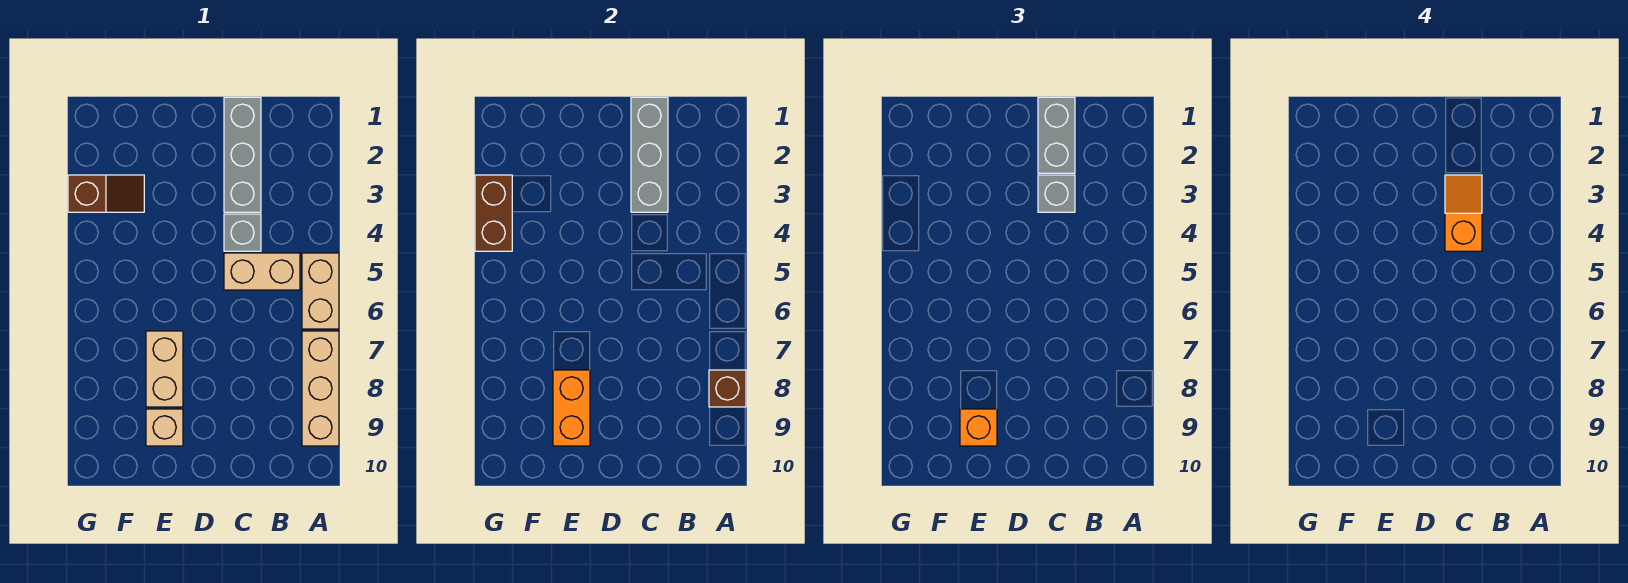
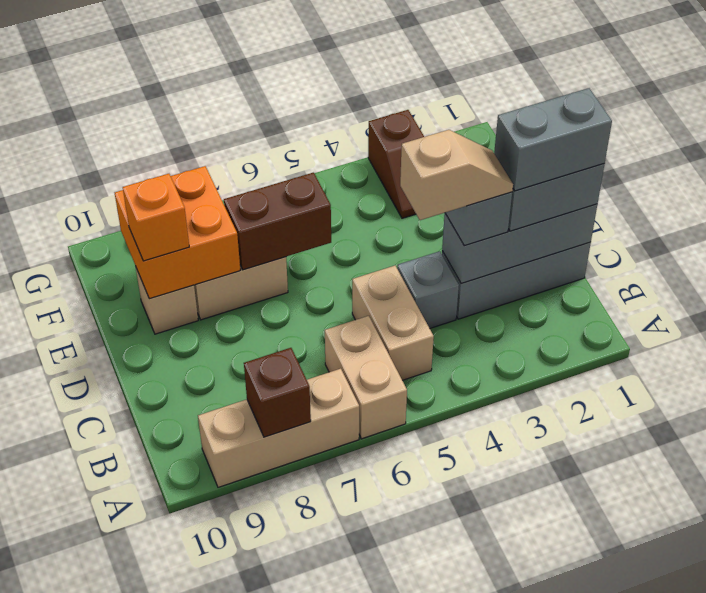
tan brick A5:A6 level 1 -> tan brick A6:B6 level 1
none -> grey brick C1:C2 level 4
orange slope C3:C4 level 4 top 4 -> tan slope C3:C4 level 4 top 4
orange brick E8:E9 level 2 -> orange brick E8:F9 level 2
brown brick G3:G4 level 2 -> brown brick E6:E7 level 2

